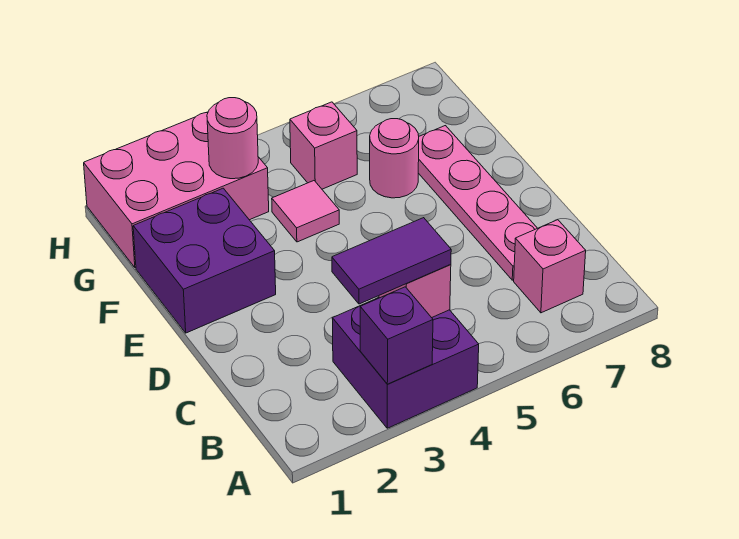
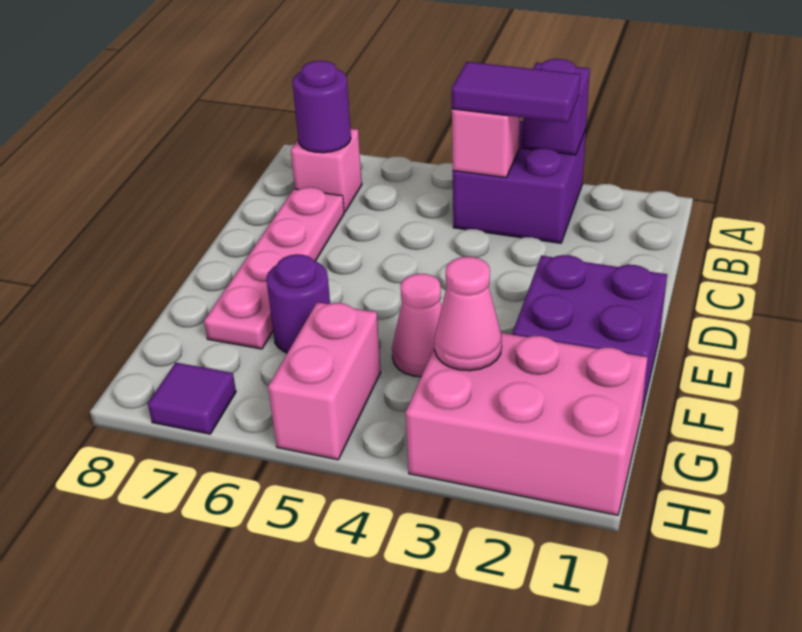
none -> purple round brick B7 level 2
pink tile F4 level 1 -> pink cone F4 level 1
pink round brick F6 level 1 -> purple round brick F6 level 1
pink round brick G3 level 2 -> pink cone G3 level 2
pink brick G5 level 1 -> pink brick G5:H5 level 1
none -> purple tile H7 level 1

